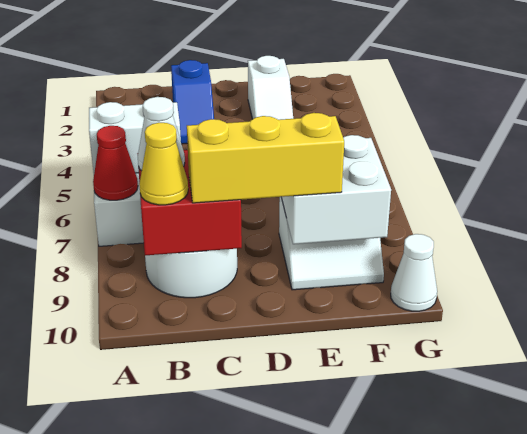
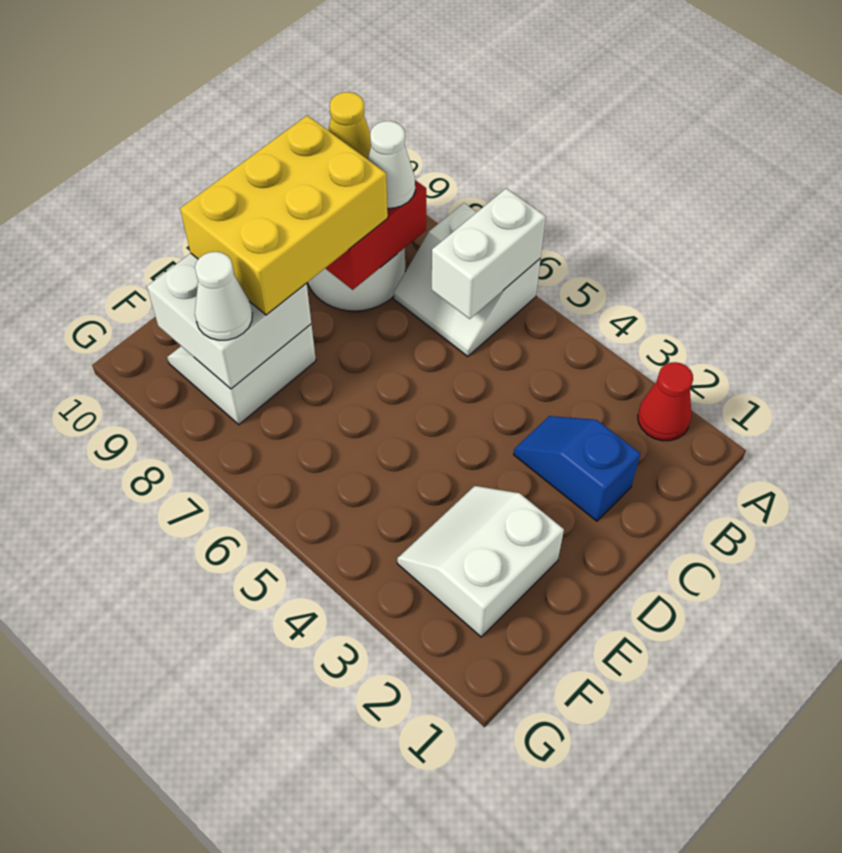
red cone A7 level 2 -> red cone A2 level 1
yellow brick C9:E9 level 3 -> yellow brick C8:E9 level 3
white slope E2:E3 level 1 top 2 -> white slope E2:F3 level 1 top 2
white cone G10 level 1 -> white cone F8 level 3

